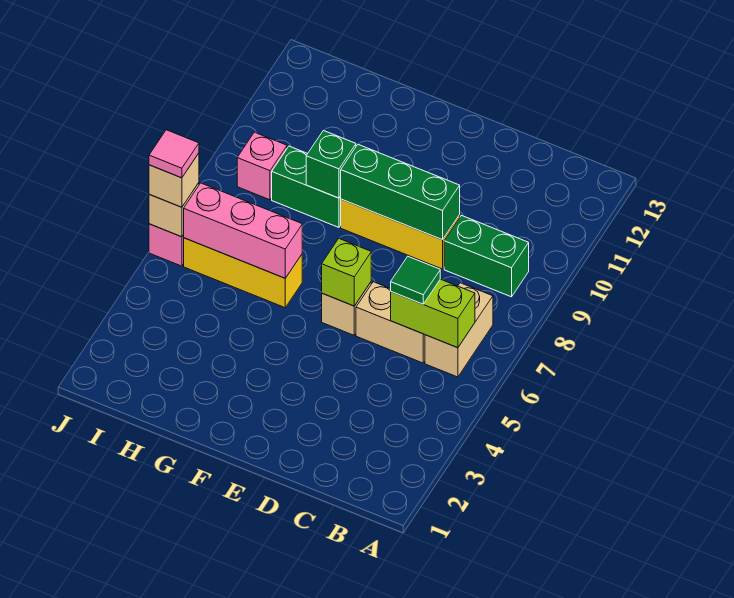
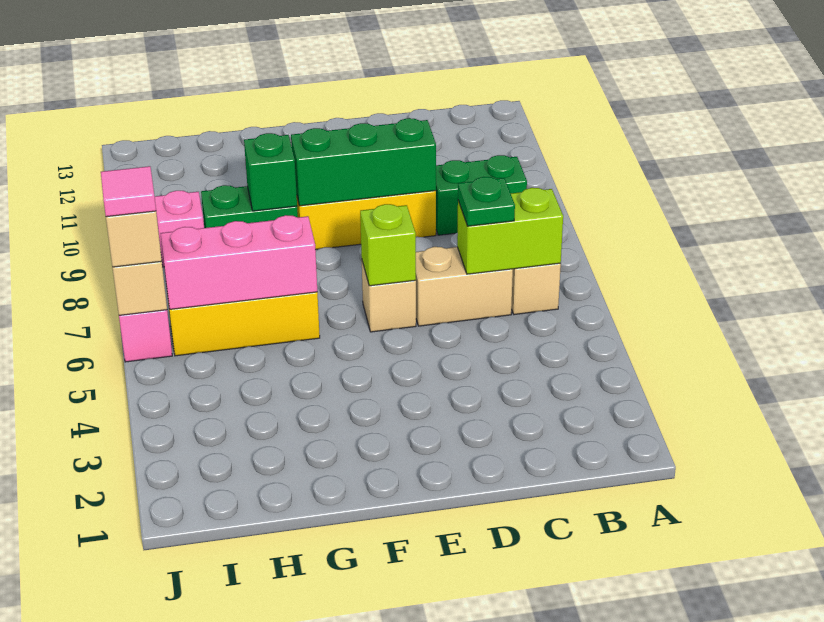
green tile C6 level 3 -> green plate C6 level 3

